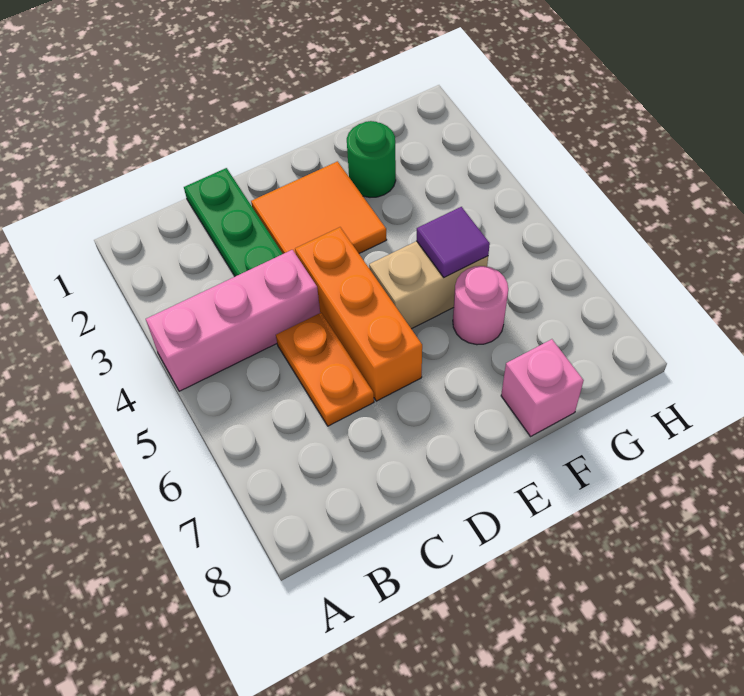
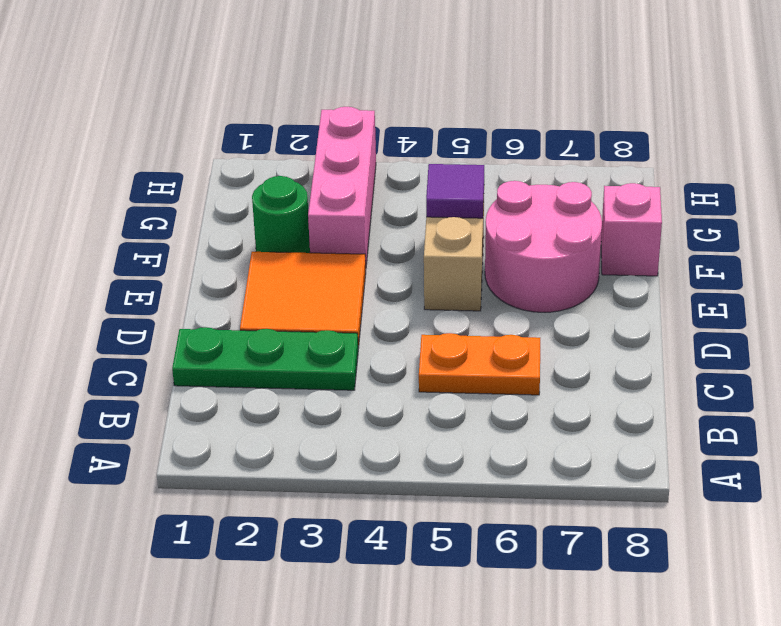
pink brick A4:C4 level 1 -> pink brick F3:H3 level 1
orange brick D4:D6 level 1 -> none
pink round brick F6 level 1 -> pink round brick E6:F7 level 1

